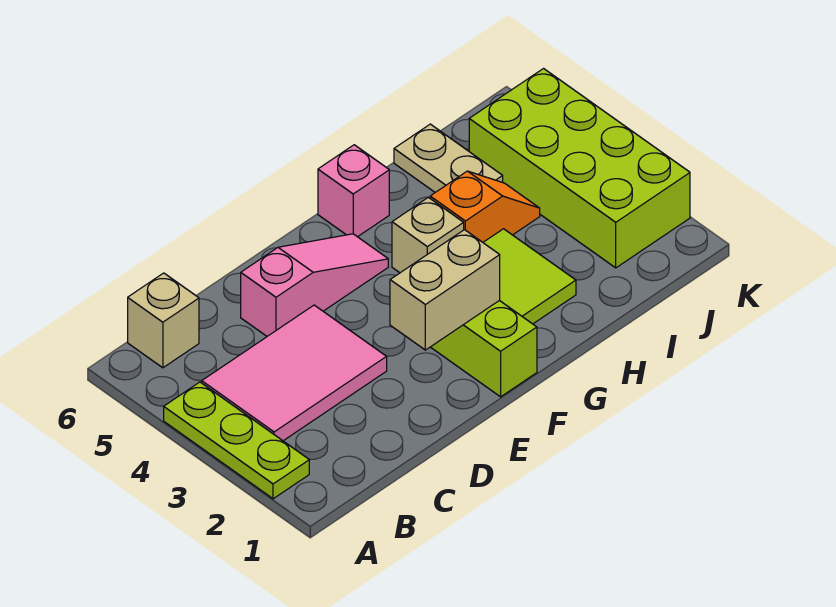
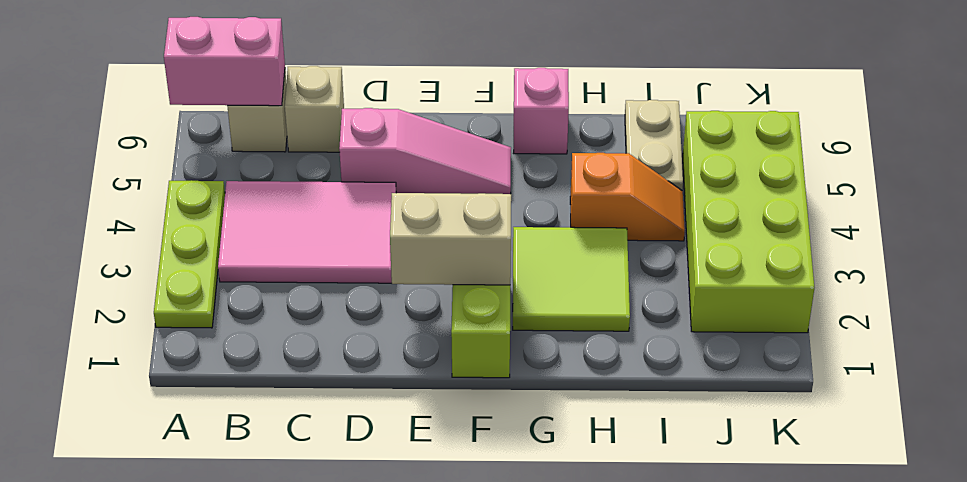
none -> pink brick A6:B6 level 2
tan brick G4 level 1 -> tan brick C6 level 1

